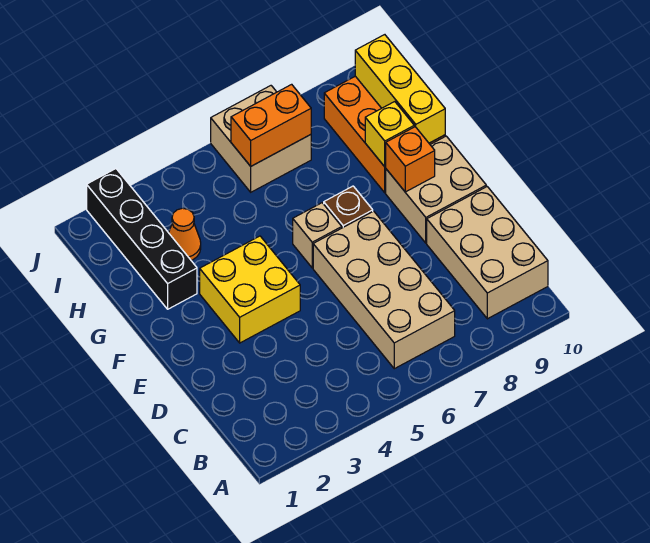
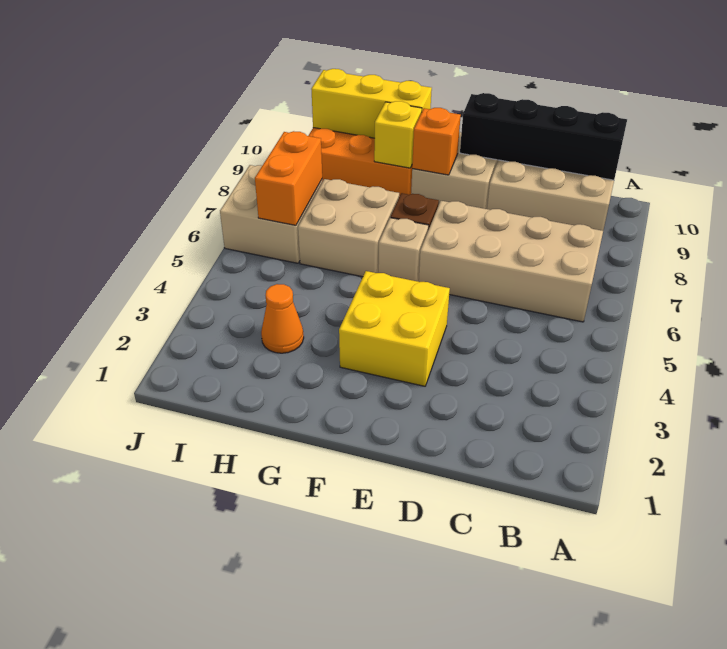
black brick G2:J2 level 1 -> black brick B10:E10 level 2
none -> tan brick G6:H7 level 1

